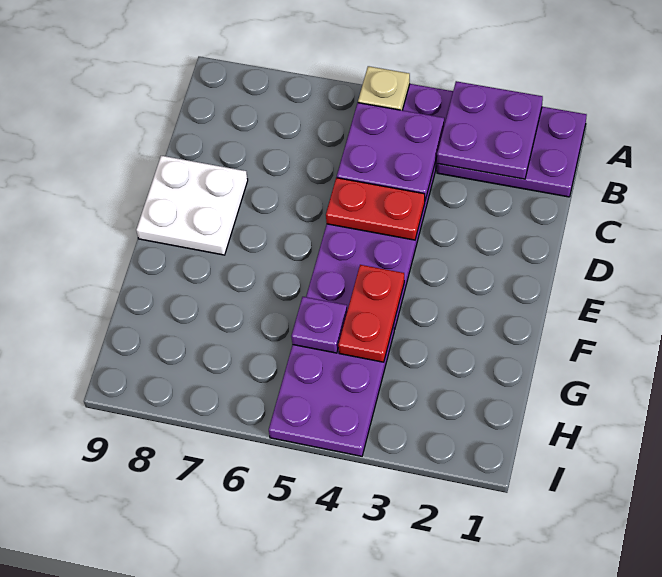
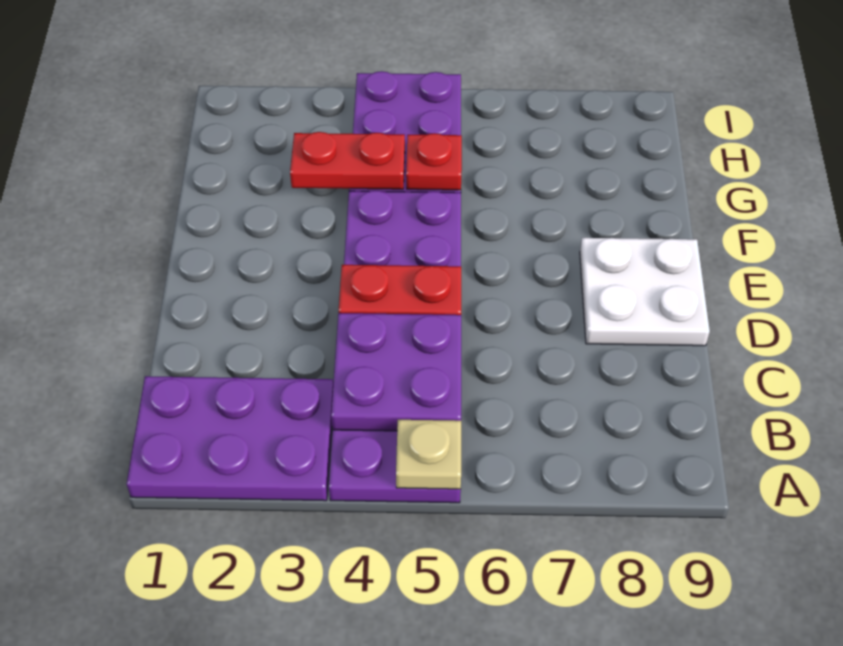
purple plate A2:B3 level 2 -> none
red plate F4:G4 level 2 -> red plate G3:G4 level 2
purple plate G5 level 2 -> red plate G5 level 2

